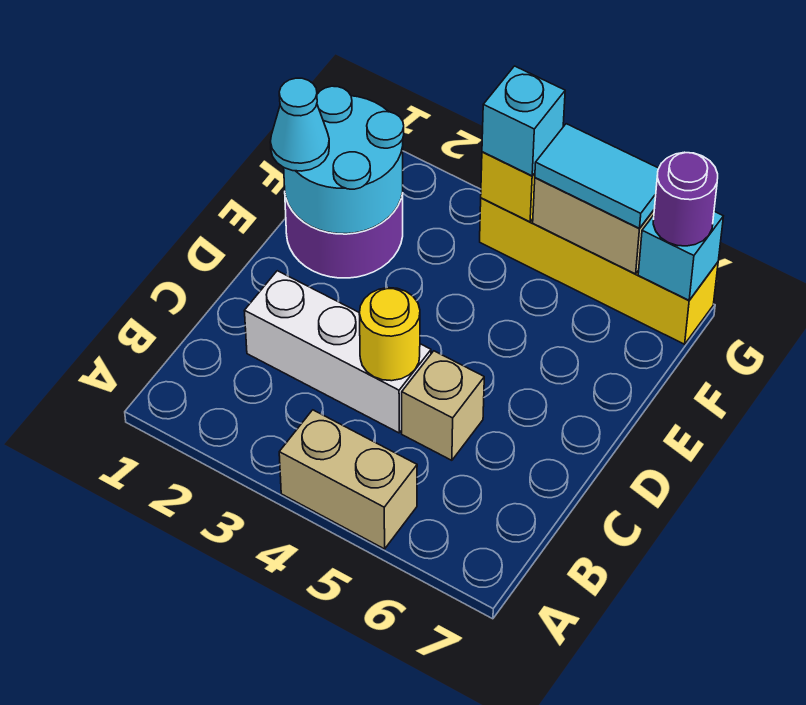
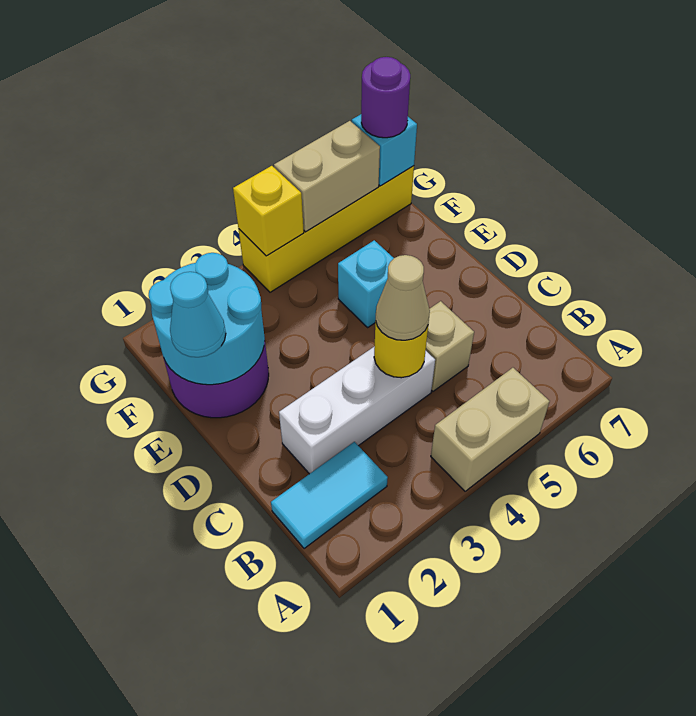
none -> tan cone C4 level 3
cyan brick G4 level 3 -> cyan brick E5 level 1
cyan tile G5:G6 level 3 -> cyan tile B1:B2 level 1

